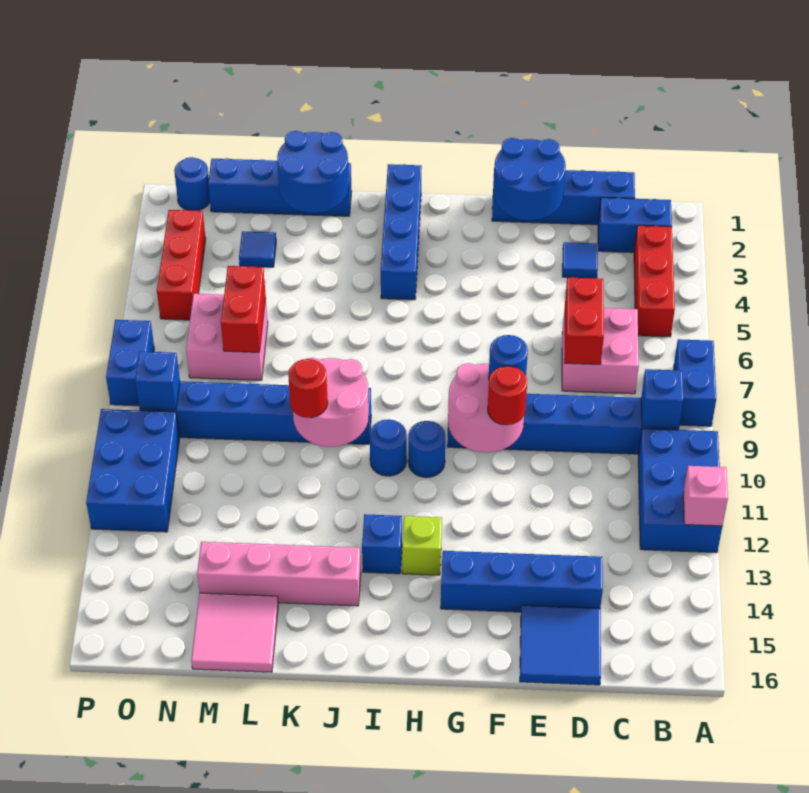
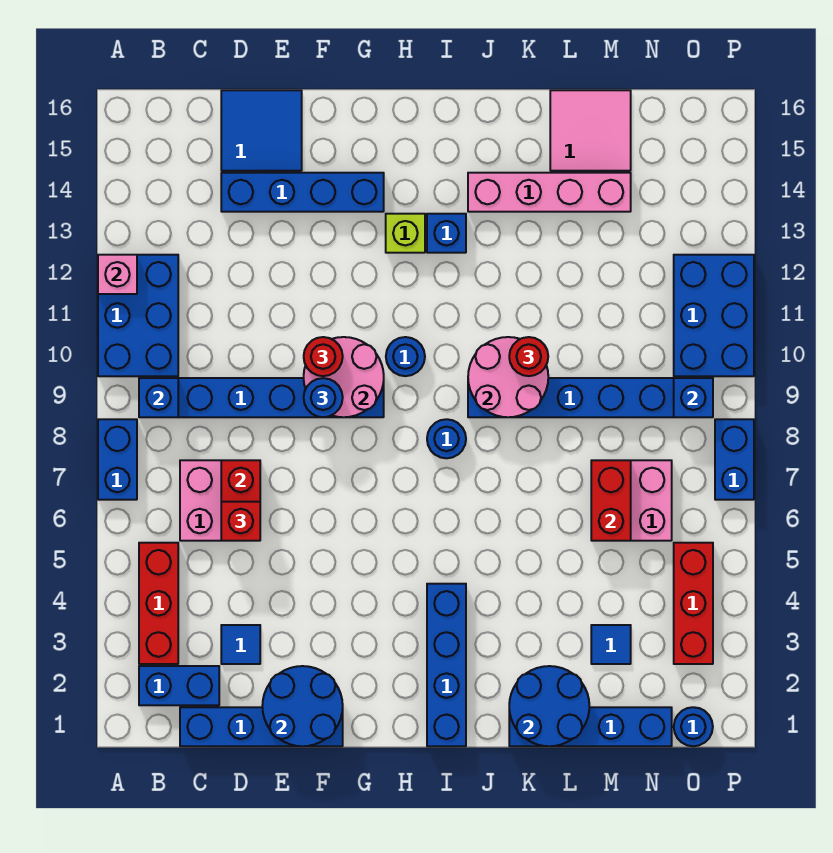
none -> red brick D6 level 3
blue round brick I10 level 1 -> blue round brick I8 level 1

